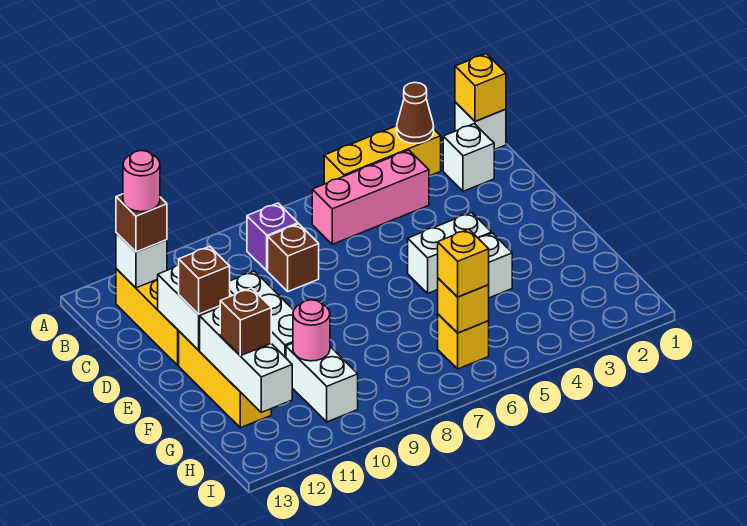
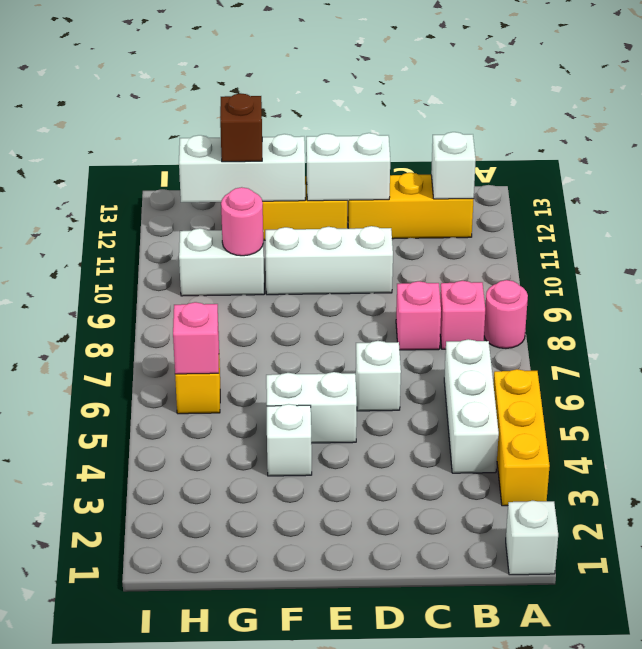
yellow brick A1 level 2 -> none
brown cone A3 level 2 -> none
white brick B2 level 1 -> white brick D6 level 1
pink brick B4:B6 level 1 -> white brick B4:B6 level 1
purple brick B8 level 1 -> pink brick B8 level 1
brown brick B12 level 3 -> none
pink round brick B12 level 4 -> pink round brick A8 level 1
brown brick C8 level 1 -> pink brick C8 level 1
white brick E4:E5 level 1 -> white brick E5:F5 level 1
brown brick E12 level 3 -> none
yellow brick H6 level 2 -> pink brick H6 level 2
yellow brick H6 level 3 -> none

